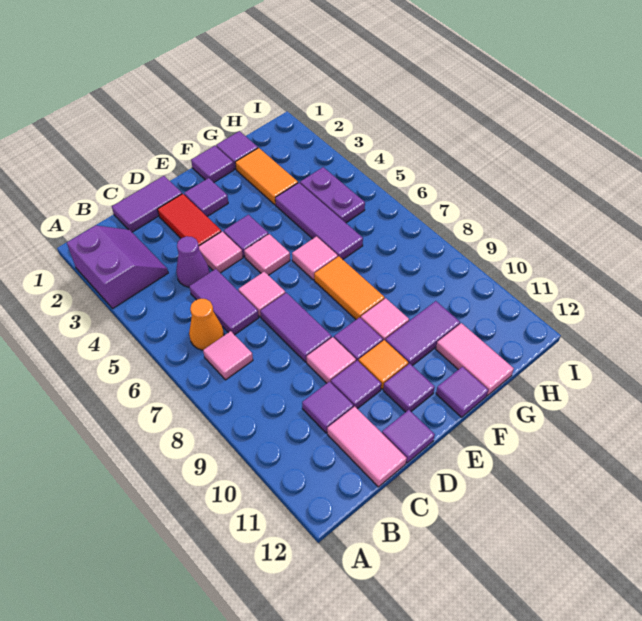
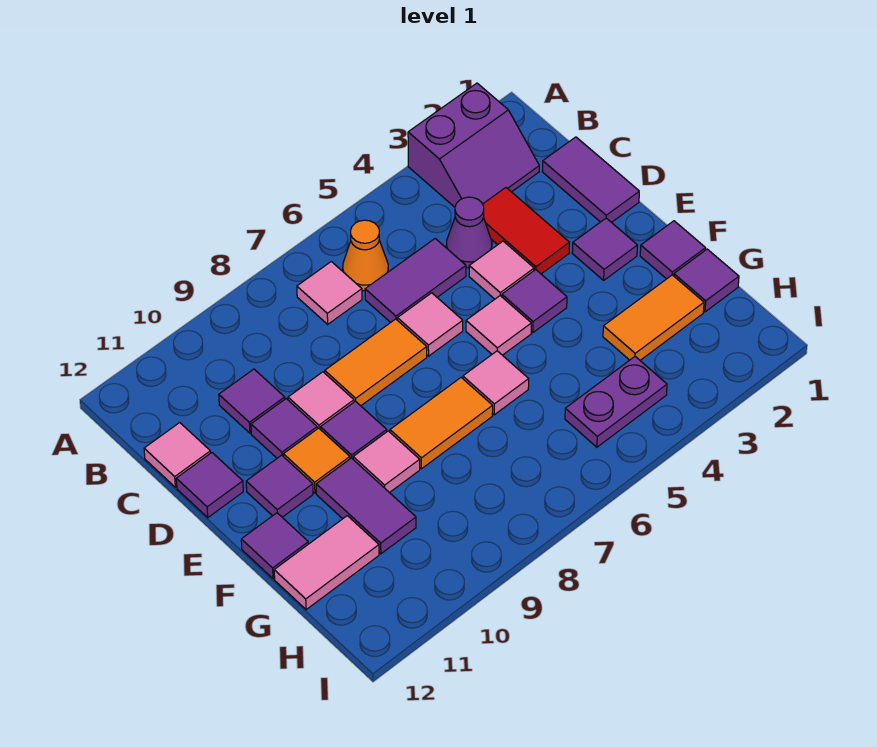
pink tile C11:C12 level 1 -> pink tile C12 level 1
red tile D2:D3 level 1 -> red tile C3:D3 level 1
purple tile D7:D8 level 1 -> orange tile D7:D8 level 1
purple tile G4:G6 level 1 -> none

